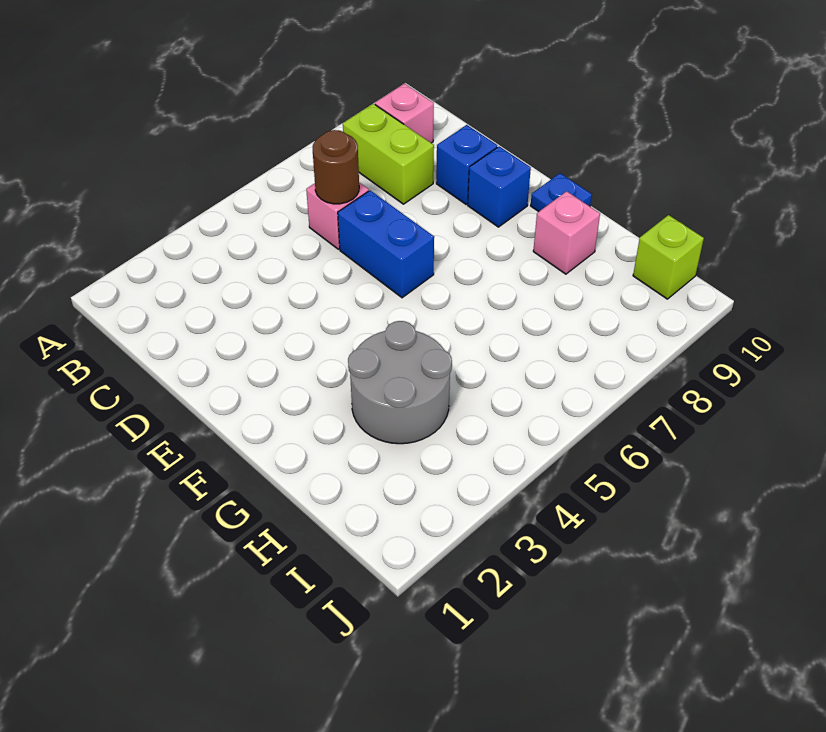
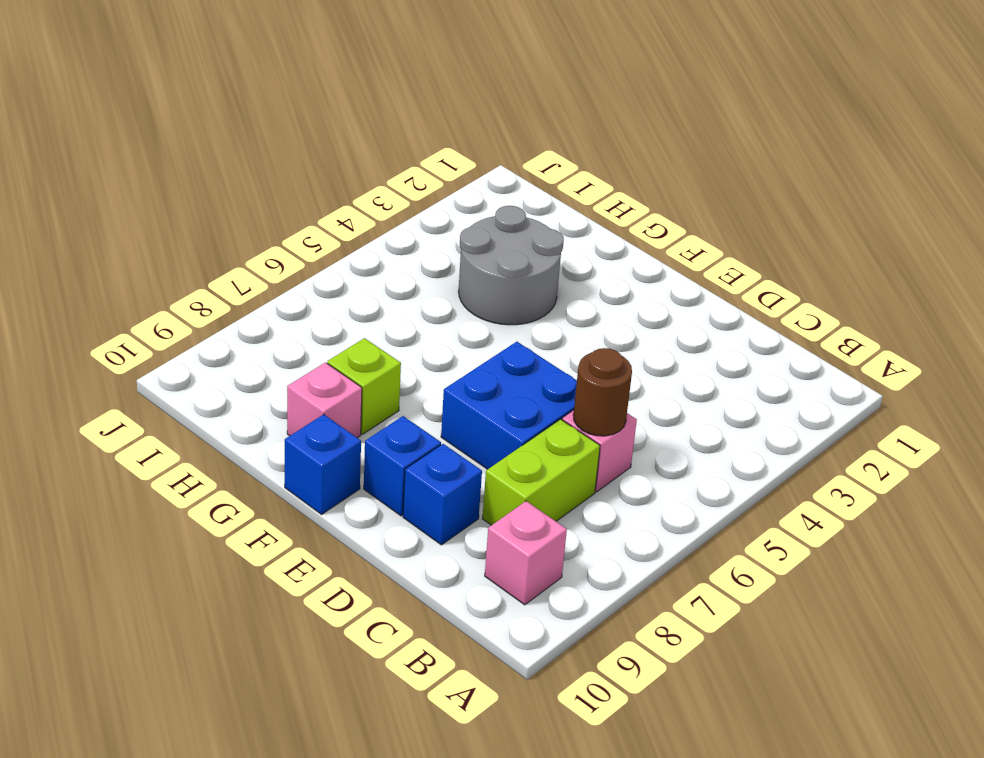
lime brick B8:C8 level 1 -> lime brick C7:C8 level 1
blue brick D6:E6 level 1 -> blue brick D6:E7 level 1
blue plate F10 level 1 -> blue brick F10 level 1
lime brick I10 level 1 -> lime brick G8 level 1

